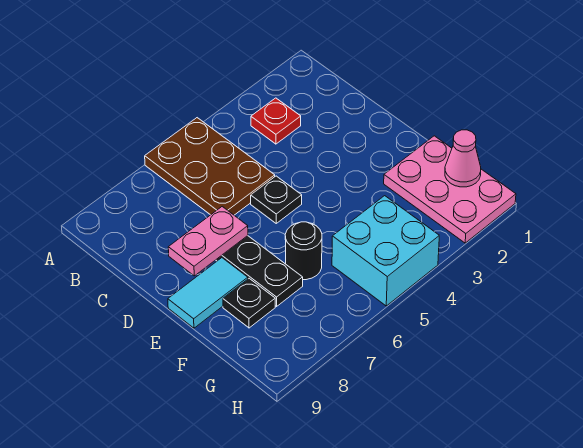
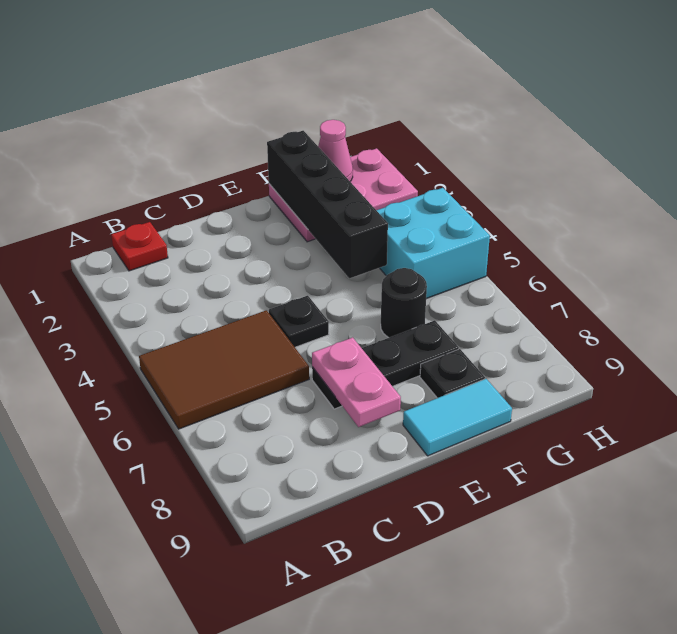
brown plate A5:C6 level 1 -> brown tile A5:C6 level 1
red plate B3 level 1 -> red plate B1 level 1
cyan tile E8:E9 level 1 -> cyan tile E9:F9 level 1
none -> black brick F1:F4 level 2

